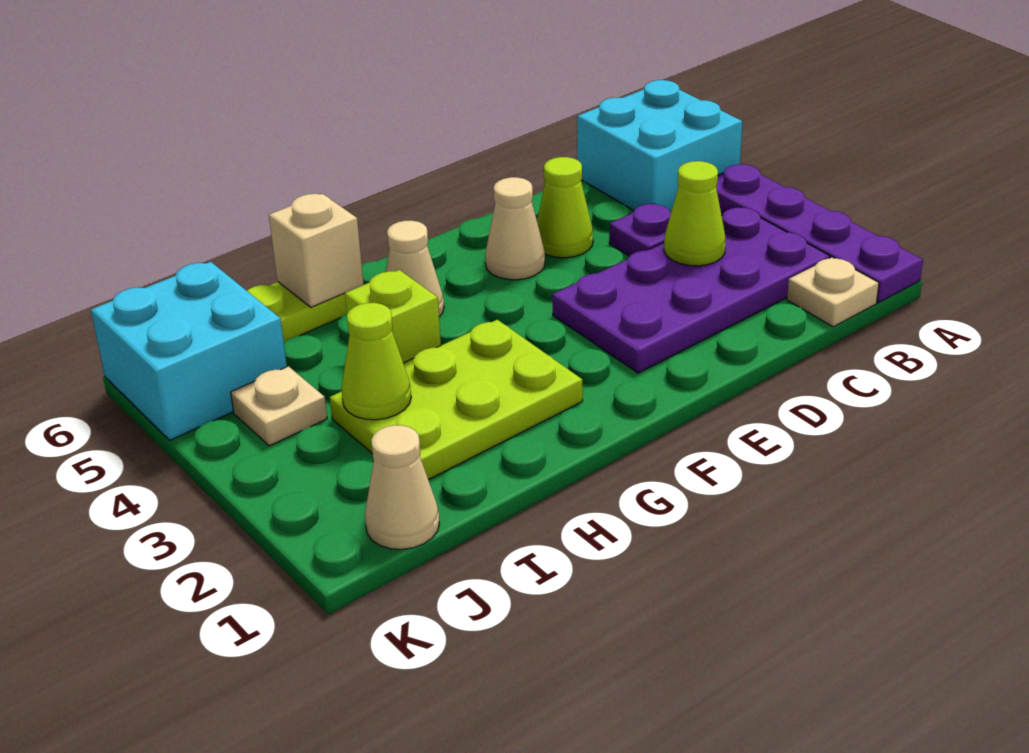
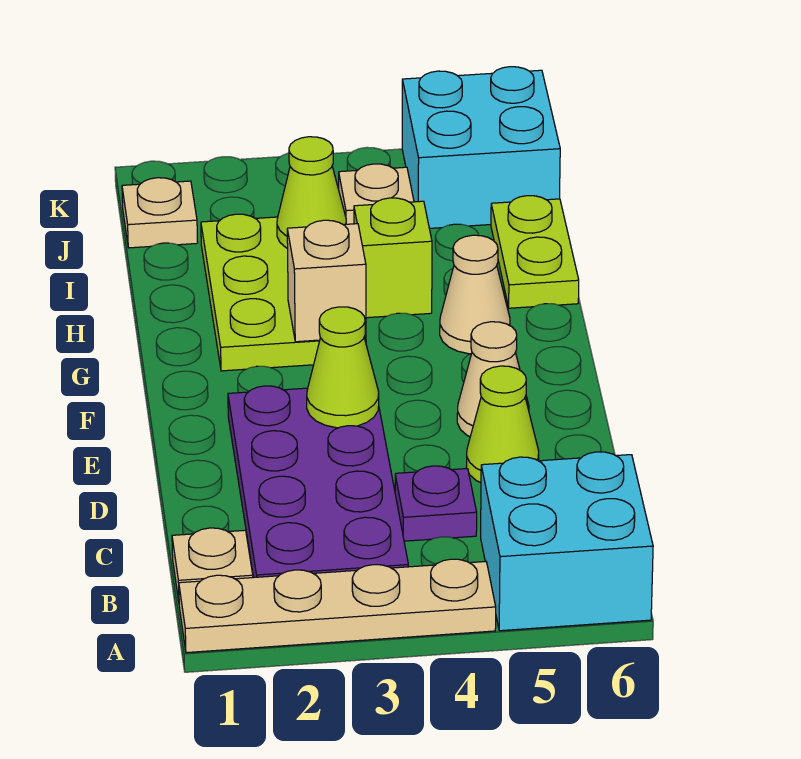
purple plate A1:A4 level 1 -> tan plate A1:A4 level 1
lime cone C3 level 2 -> lime cone E3 level 2
tan brick H6 level 2 -> tan brick G3 level 2
tan cone J1 level 1 -> tan plate J1 level 1

